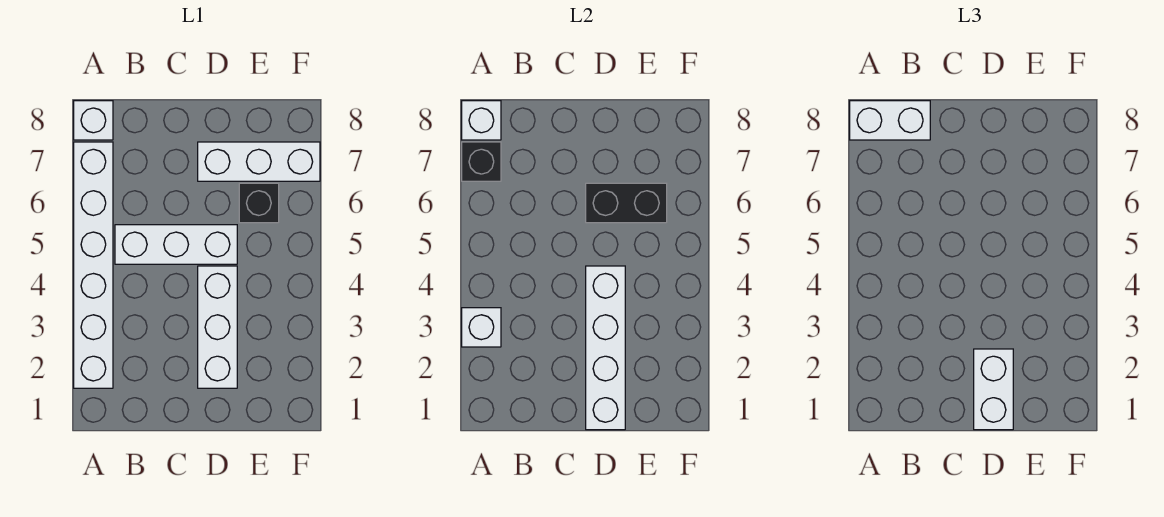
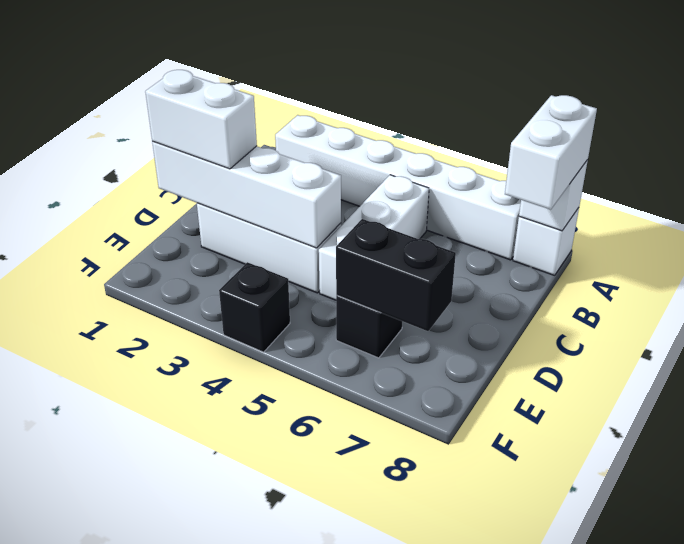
white brick A3 level 2 -> none
black brick A7 level 2 -> black brick F4 level 1
black brick D6:E6 level 2 -> black brick E6:E7 level 2
white brick D7:F7 level 1 -> none

